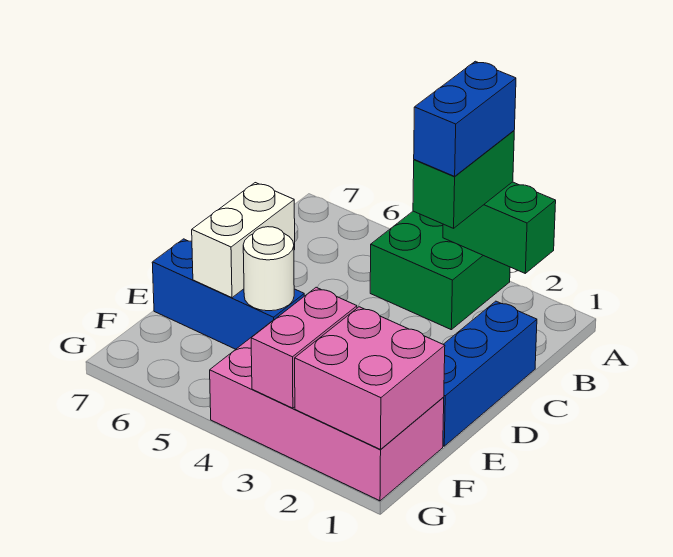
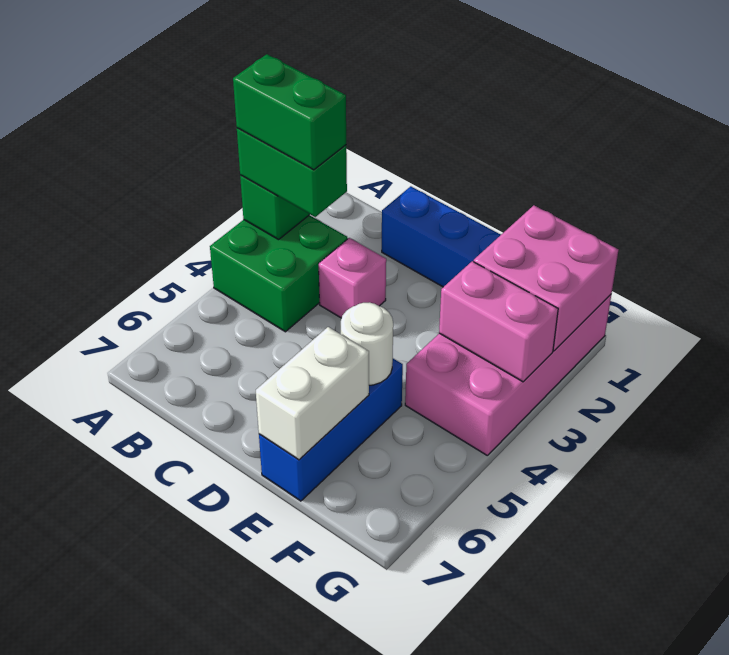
blue brick A3:B3 level 4 -> green brick A3:B3 level 4
none -> pink brick C3 level 1
white brick D6:E6 level 2 -> white brick E6:E7 level 2

